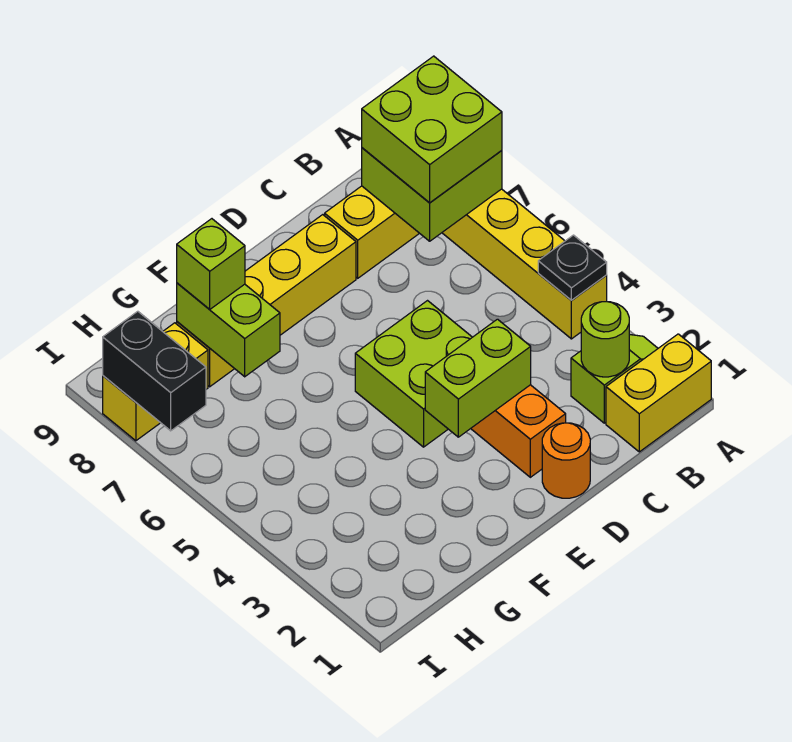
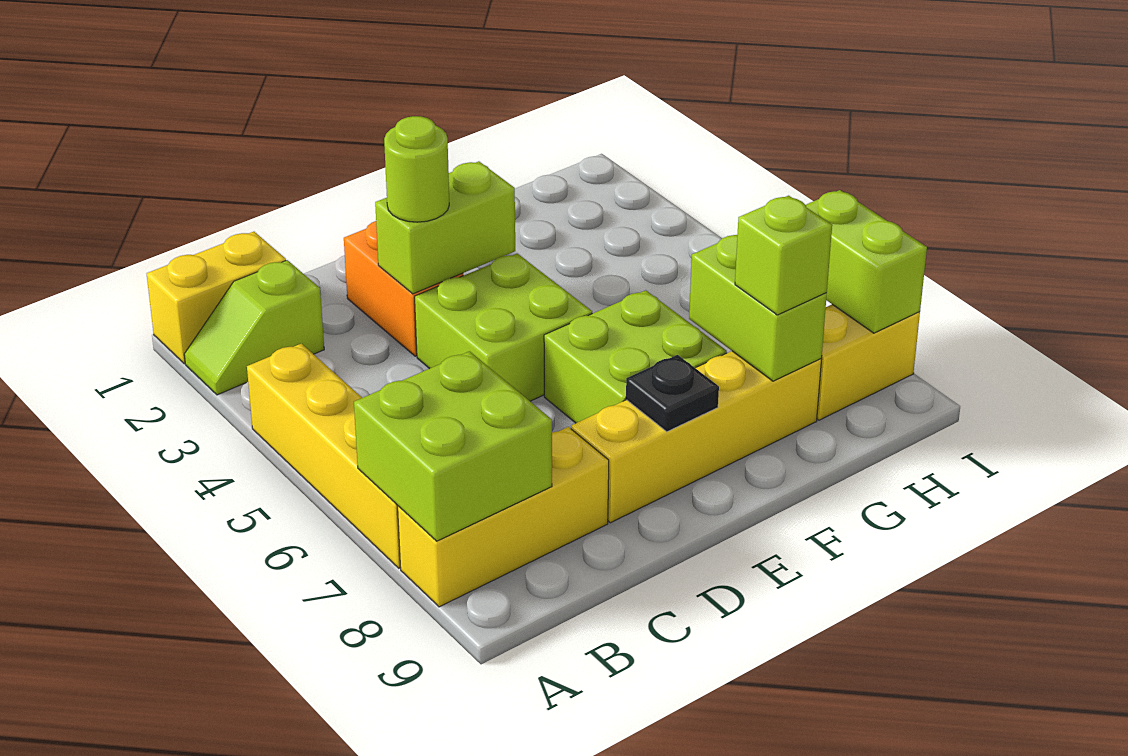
black plate A4 level 2 -> black plate E8 level 2
lime brick A7:B8 level 3 -> lime brick E6:F7 level 1
lime round brick B2 level 2 -> lime round brick D3 level 3
orange round brick D1 level 1 -> none
black brick I7:I8 level 2 -> lime brick I7:I8 level 2

